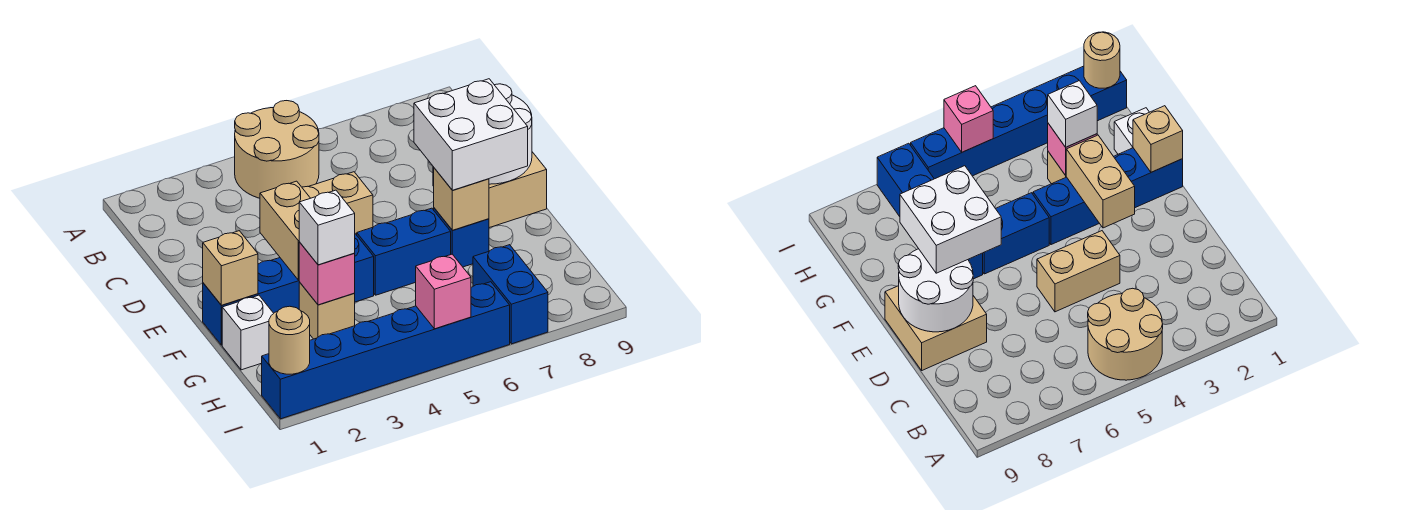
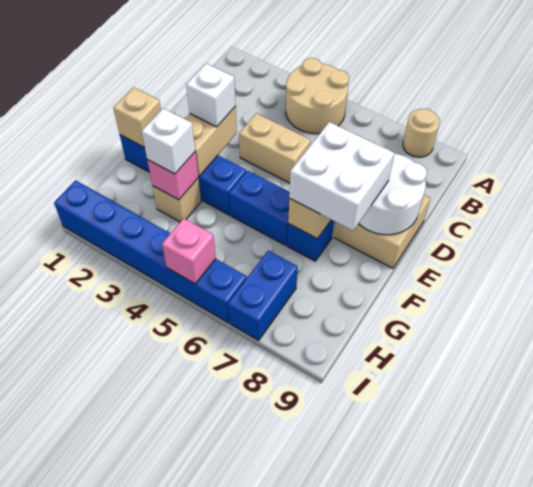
white brick G1 level 1 -> white brick E3 level 3
tan round brick I1 level 2 -> tan round brick A8 level 1

